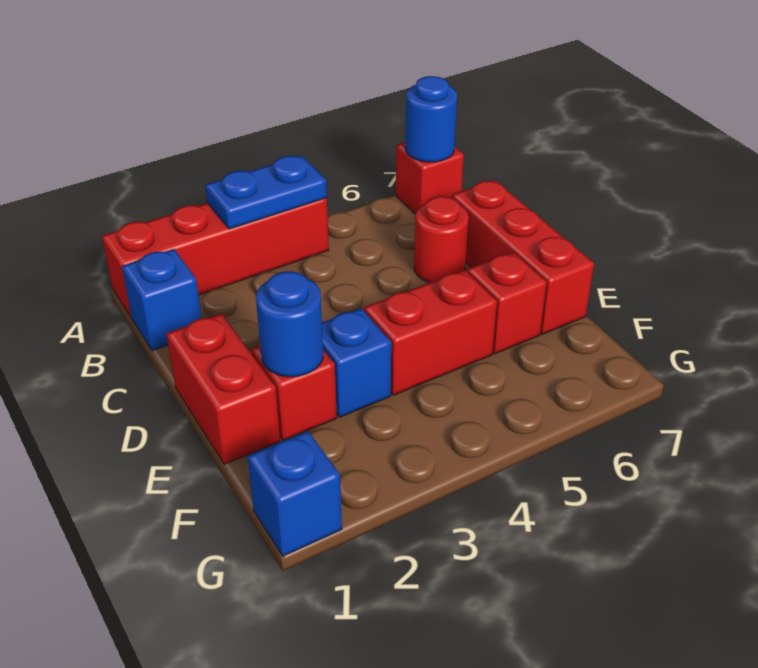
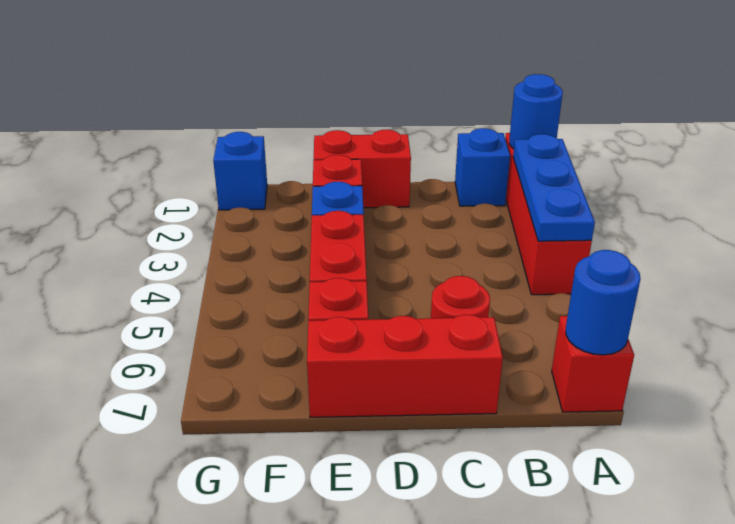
blue plate A3:A4 level 2 -> blue plate A2:A4 level 2
blue round brick E2 level 2 -> blue round brick A1 level 2

